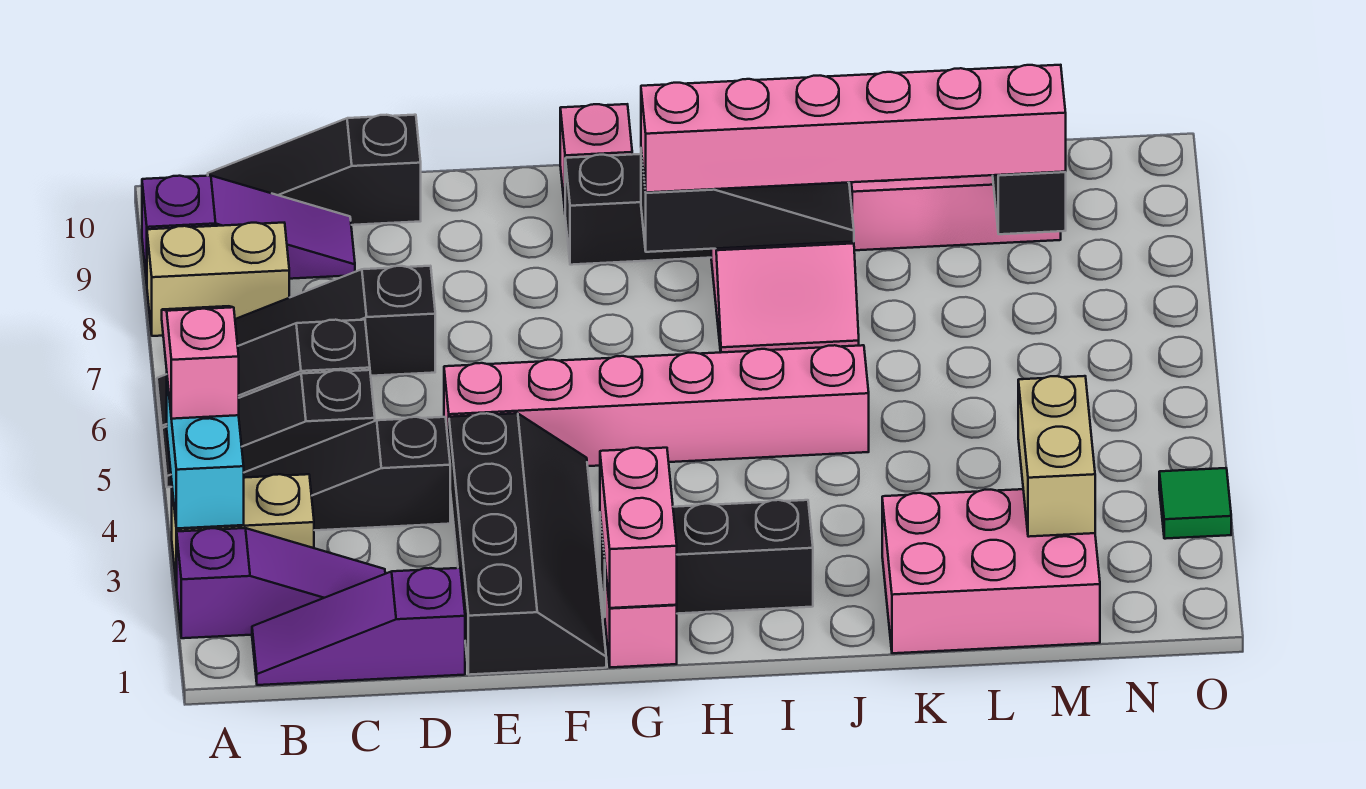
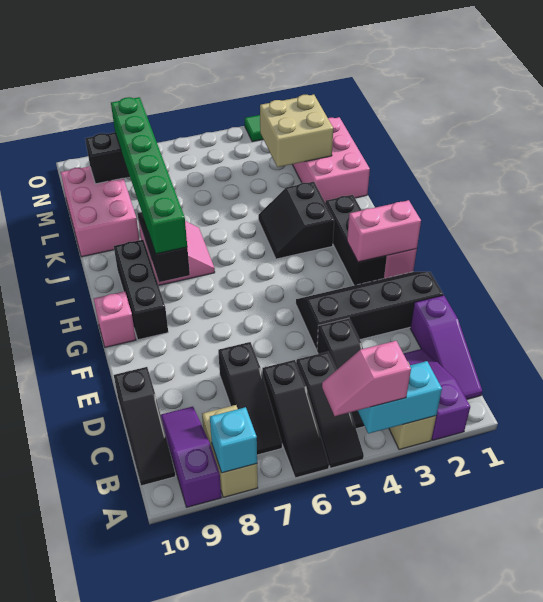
none -> cyan brick A8 level 2
pink brick E5:J5 level 1 -> none
pink brick H8:M8 level 3 -> green brick H8:M8 level 3
none -> black slope I3:J4 level 1 top 3
tan brick M2:M3 level 2 -> tan brick L2:M3 level 2

